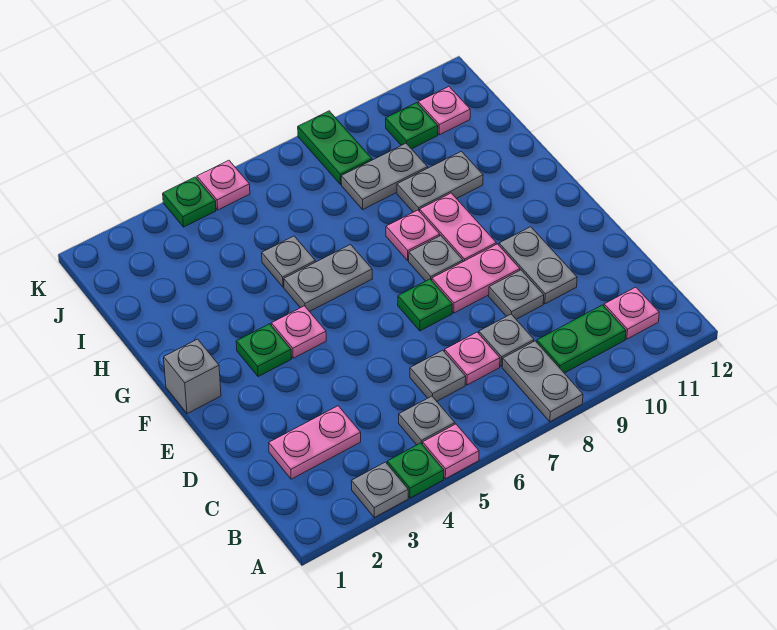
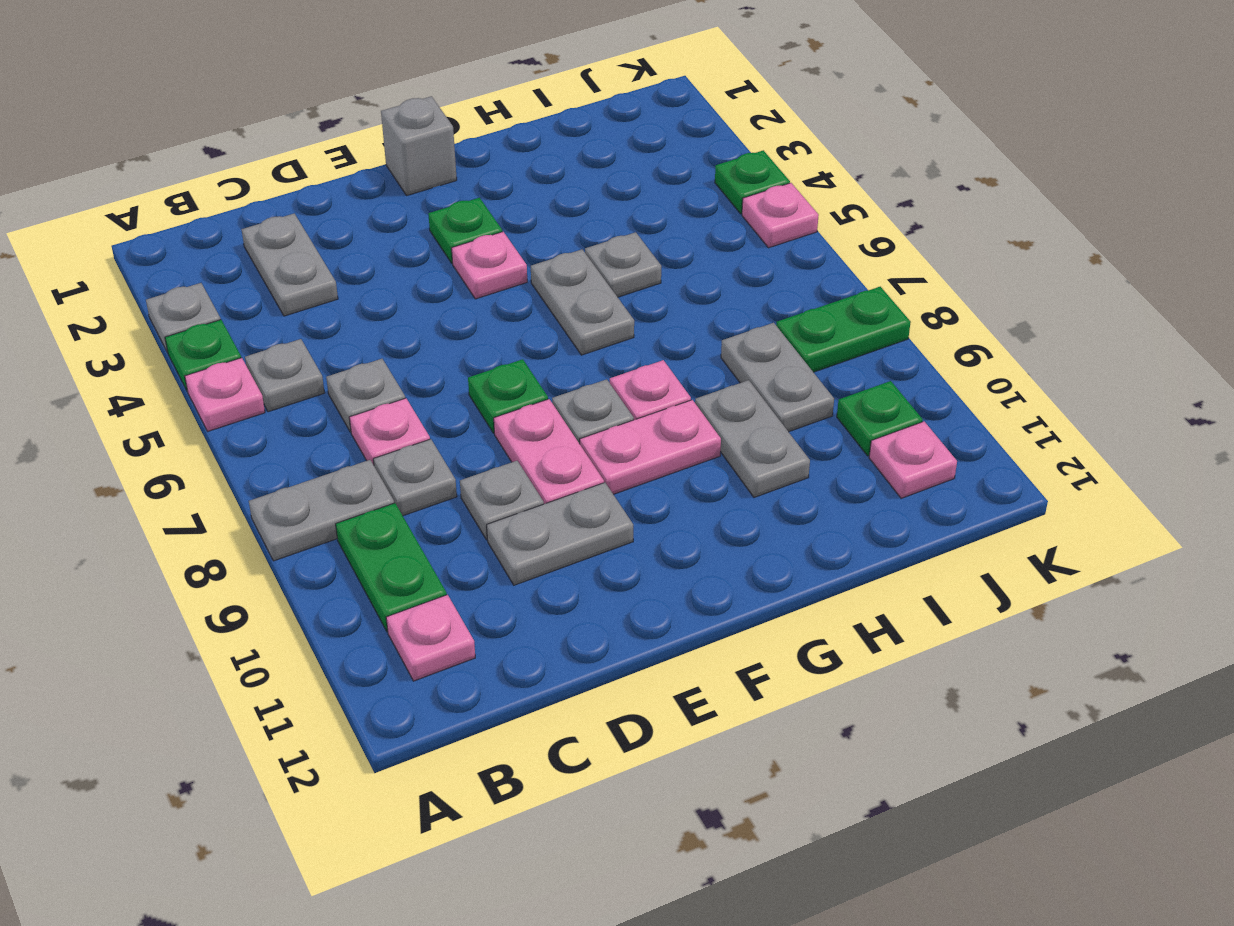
pink plate C2:C3 level 1 -> grey plate C2:C3 level 1

